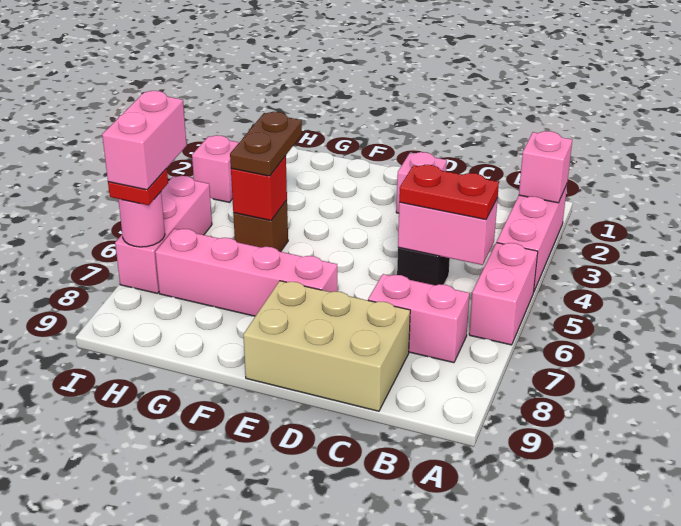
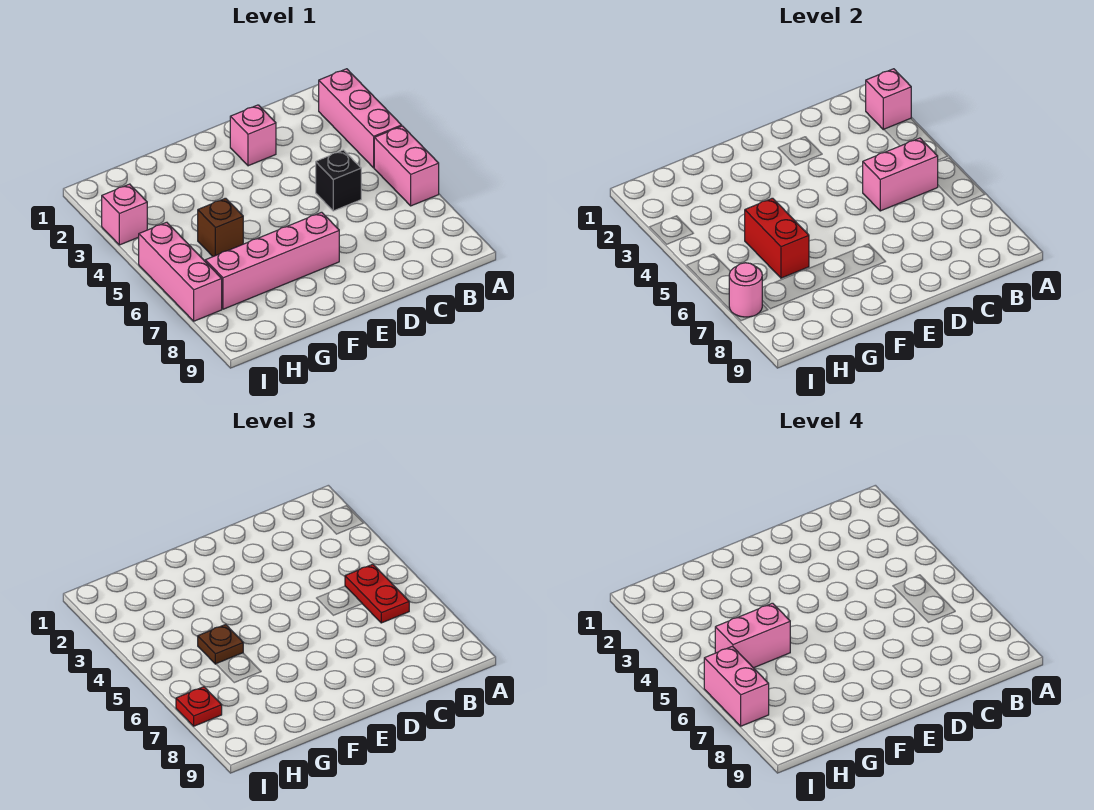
red plate B5:C5 level 3 -> red plate B5:B6 level 3
pink brick B7:C7 level 1 -> pink brick G5:H5 level 4
tan brick C8:E9 level 1 -> none
brown plate G4:G5 level 3 -> brown plate G5 level 3
red brick G5 level 2 -> red brick G5:G6 level 2

